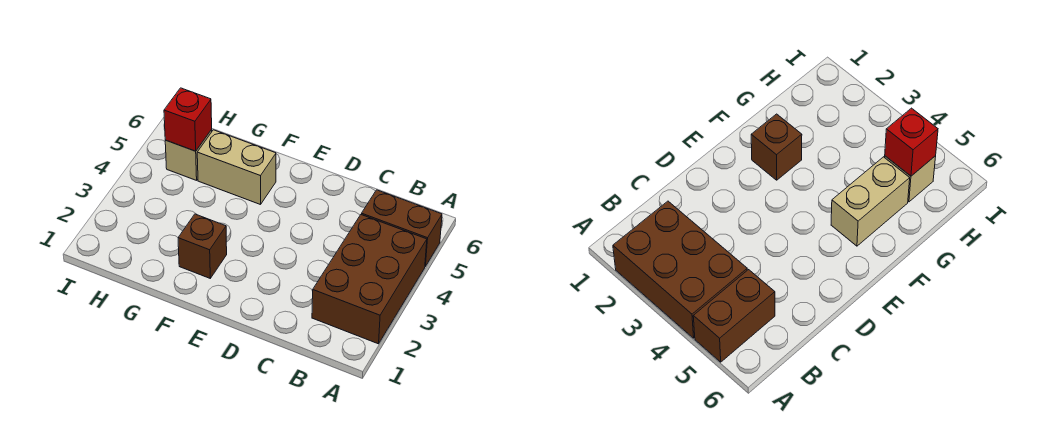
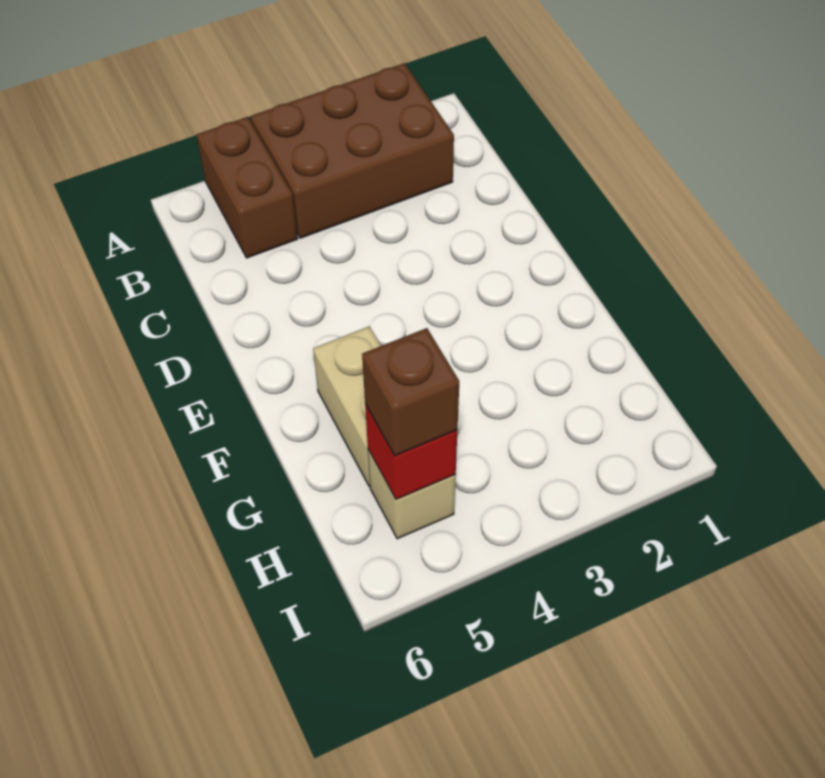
brown brick F2 level 1 -> brown brick H5 level 3

